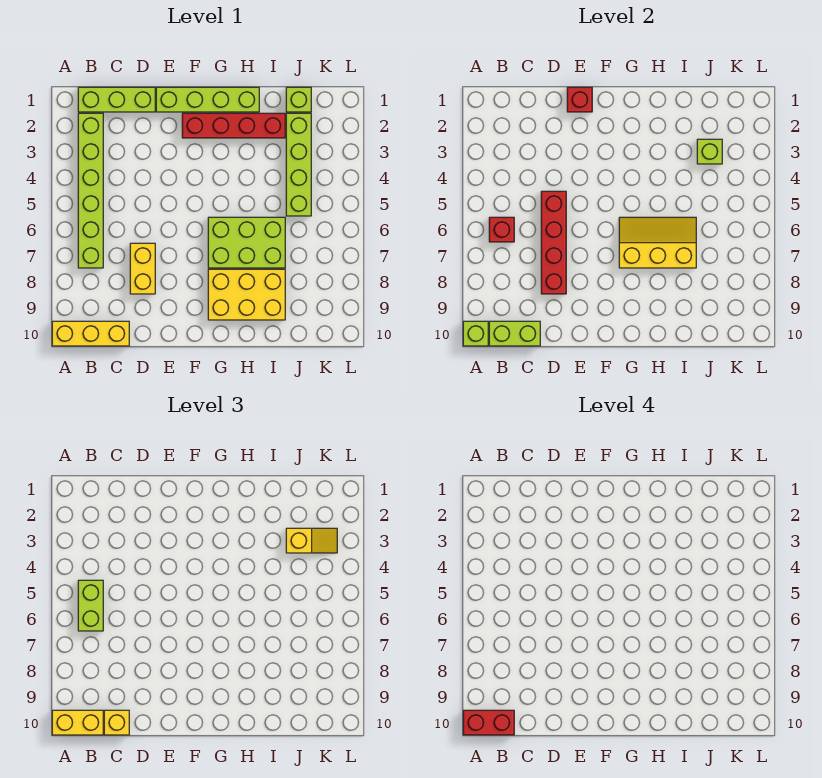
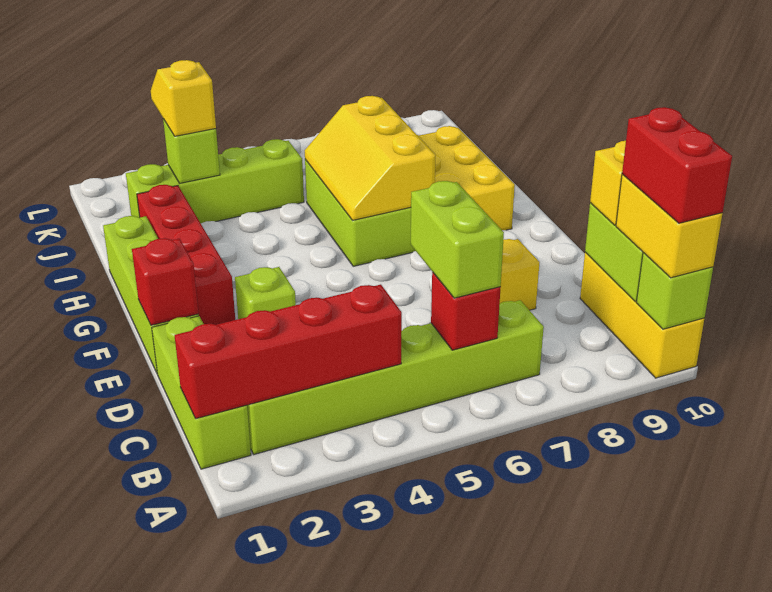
lime brick B5:B6 level 3 -> lime brick B6:C6 level 3
red brick D5:D8 level 2 -> red brick B1:B4 level 2
lime brick J1 level 1 -> lime brick E3 level 1

